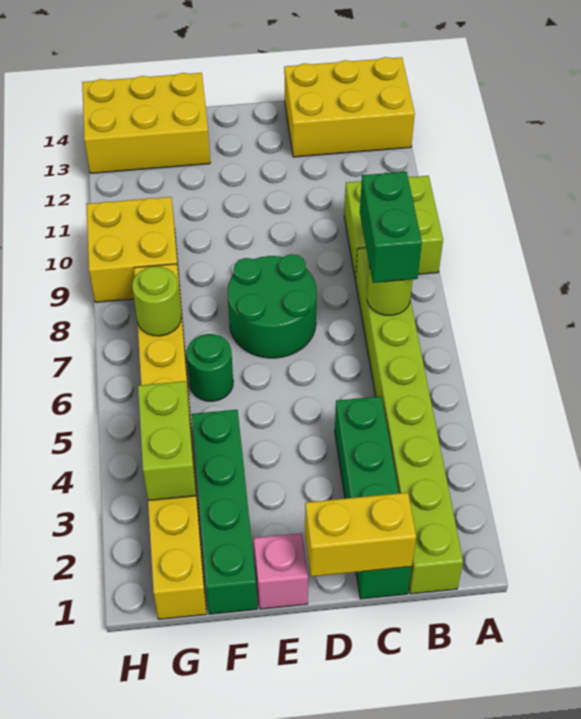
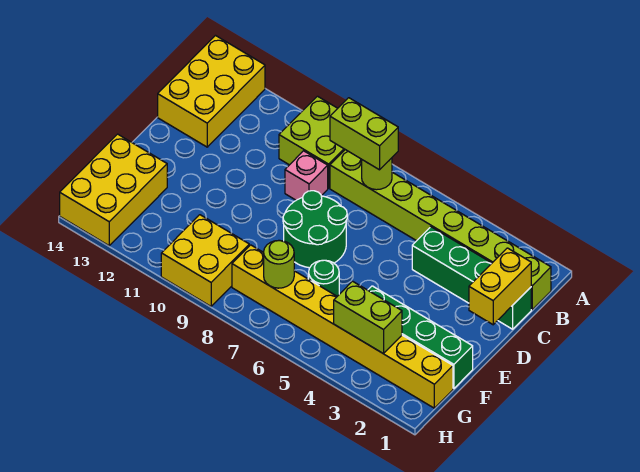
green brick B7:B8 level 3 -> lime brick B7:B8 level 3
pink brick E1 level 1 -> pink brick C9 level 1

